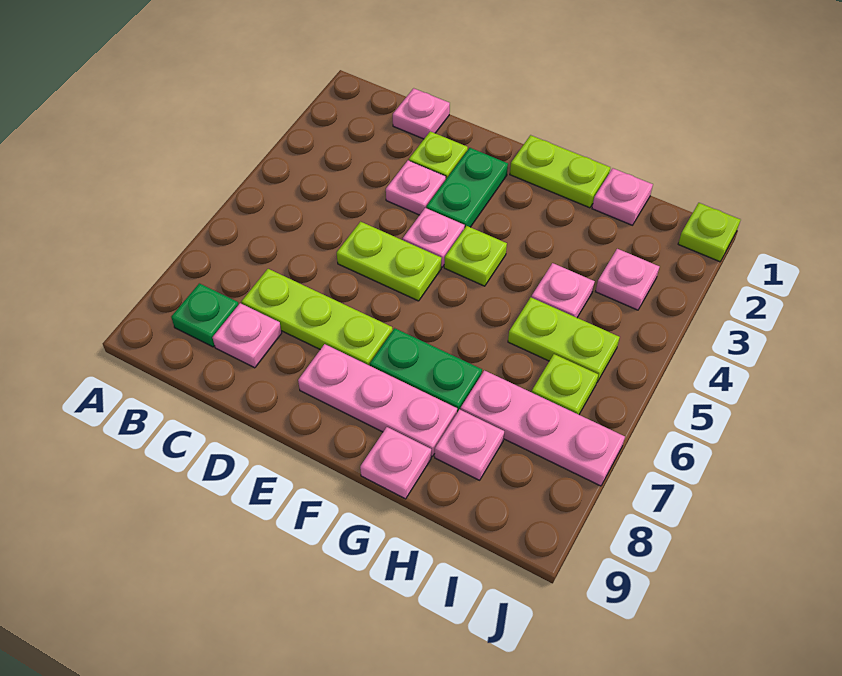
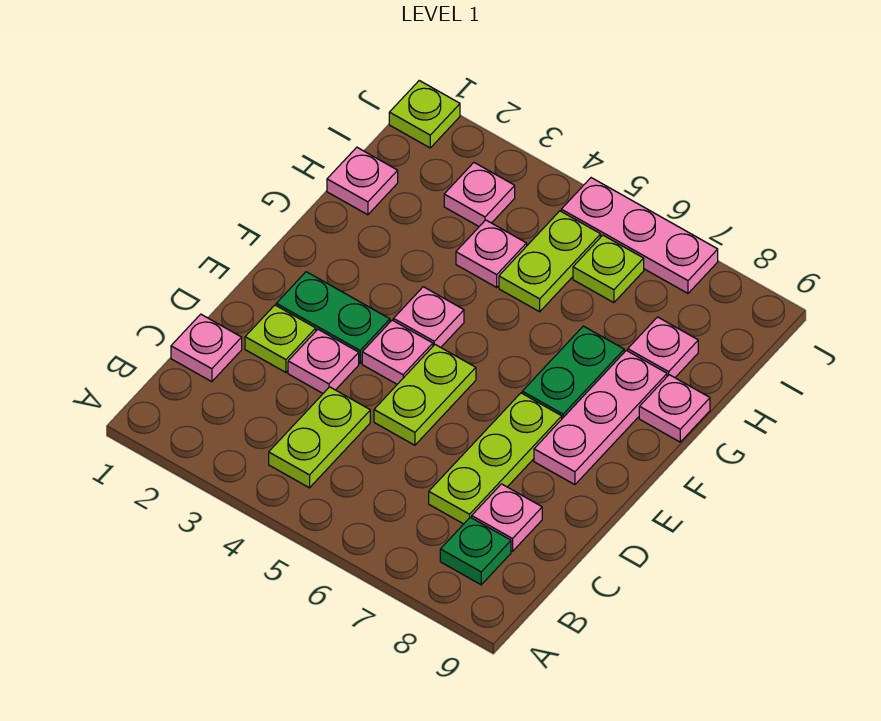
lime plate F1:G1 level 1 -> lime plate B4:C4 level 1
lime plate F4 level 1 -> pink plate F4 level 1
pink plate H7:J7 level 1 -> pink plate J5:J7 level 1

